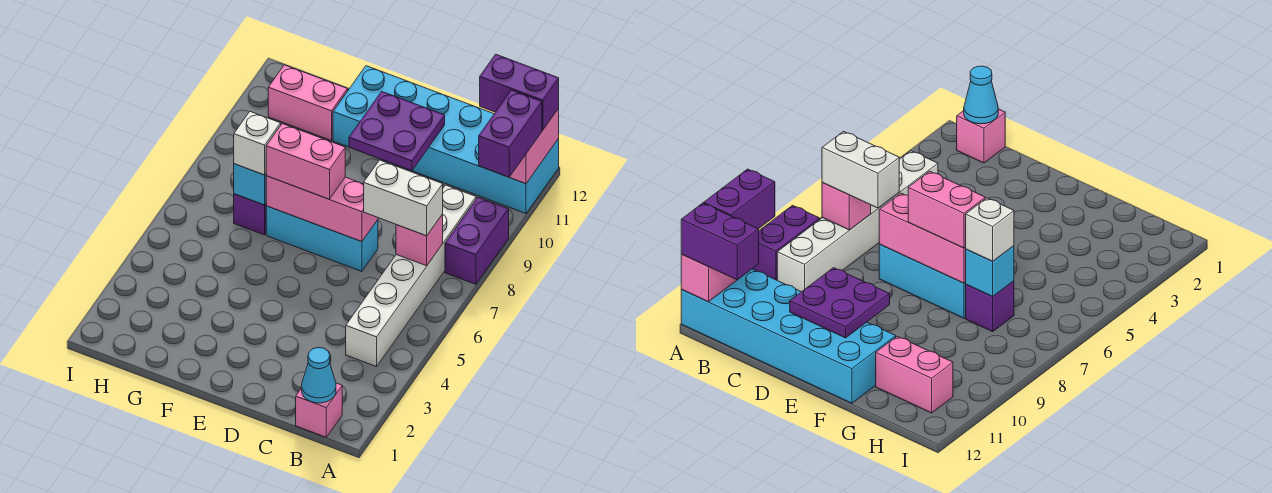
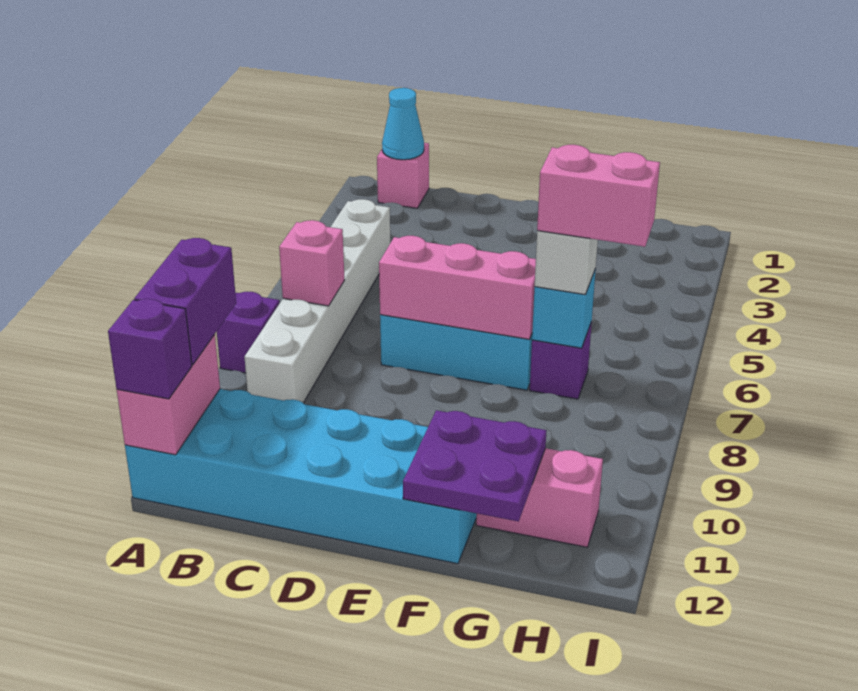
purple brick A8:A9 level 1 -> purple brick A8 level 1
purple brick A12:B12 level 3 -> purple brick A12 level 3
white brick B7:C7 level 3 -> none
purple plate D10:E11 level 2 -> purple plate F11:G12 level 2
pink brick E7:F7 level 3 -> pink brick G7:H7 level 4

